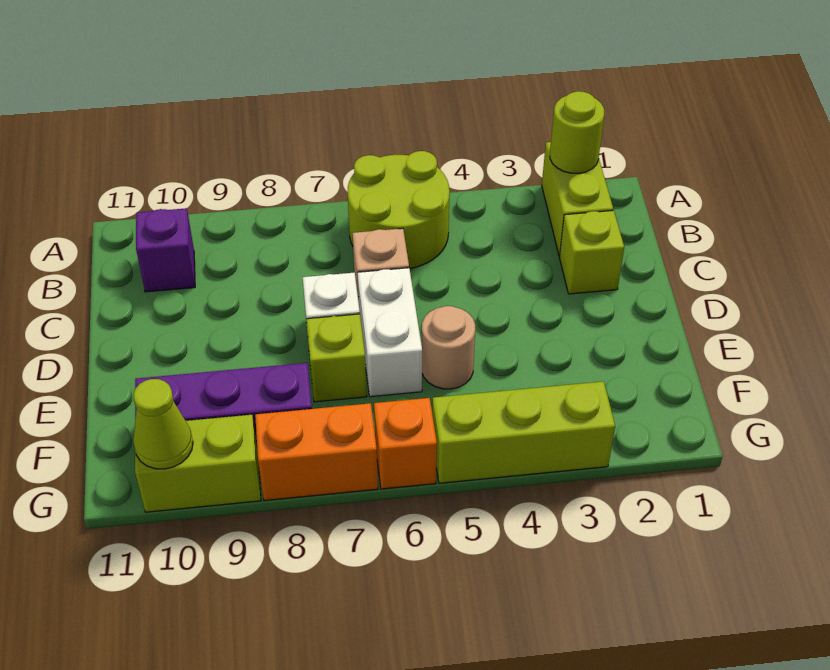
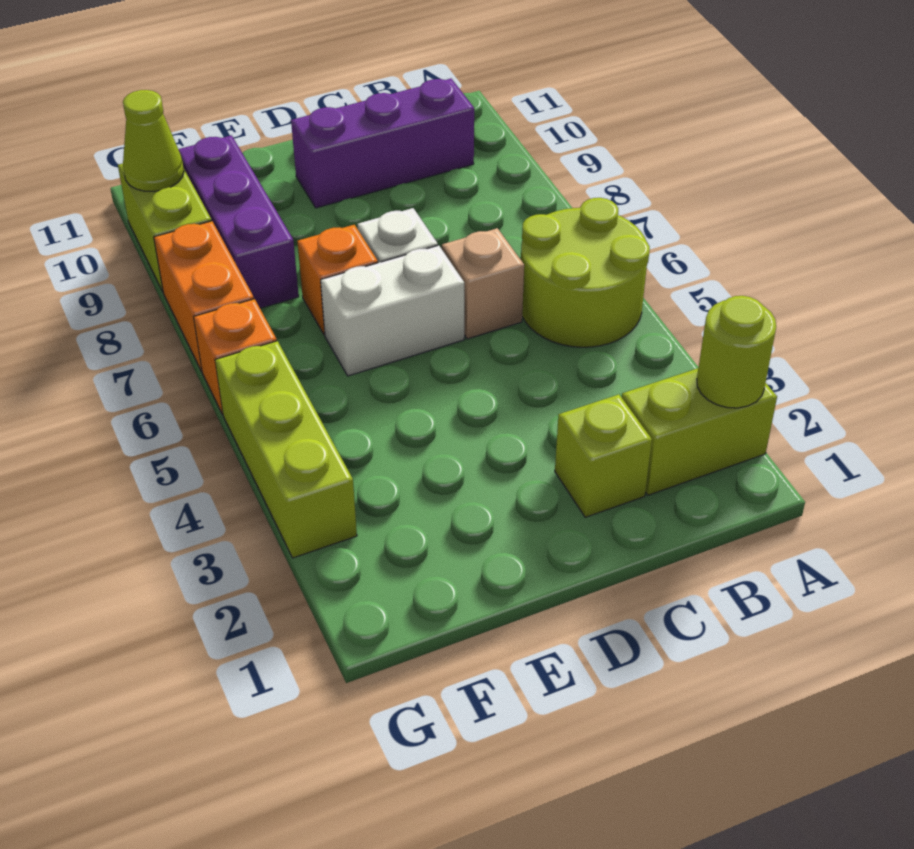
purple brick B10 level 1 -> purple brick B10:D10 level 1
tan round brick E5 level 1 -> none
lime brick E7 level 1 -> orange brick E7 level 1

